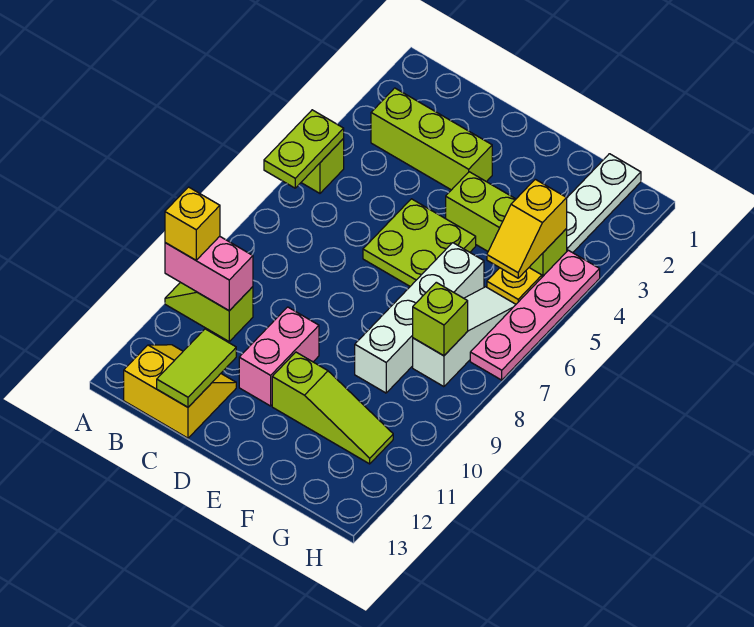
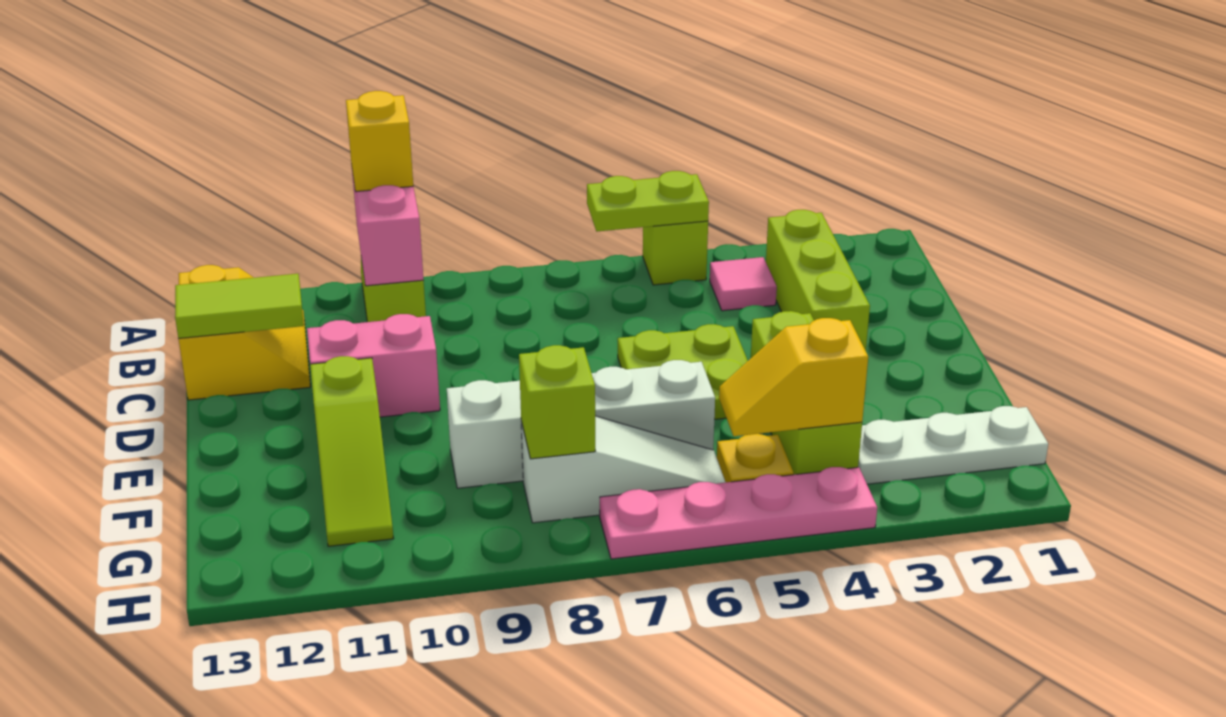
none -> pink tile B4 level 1

